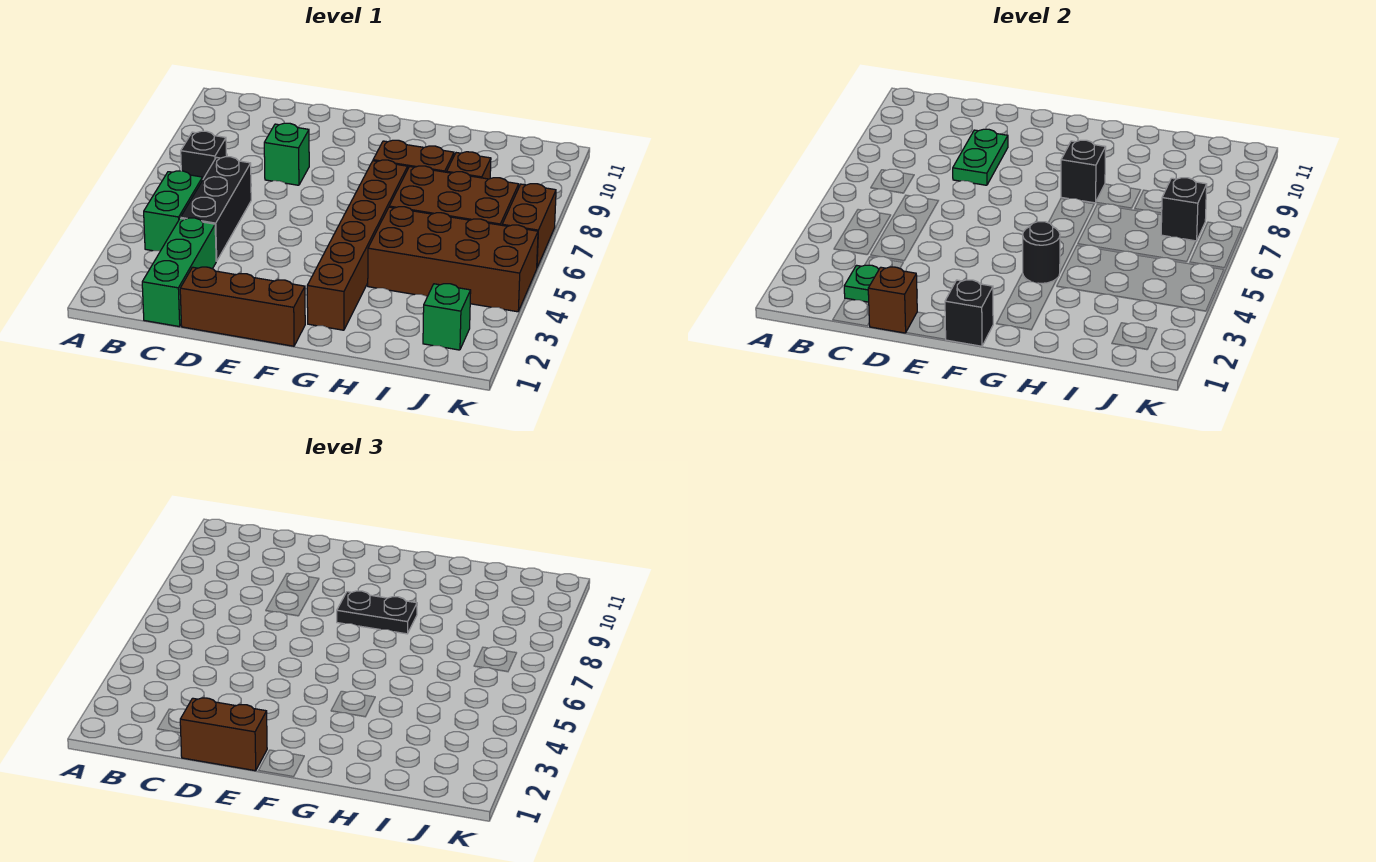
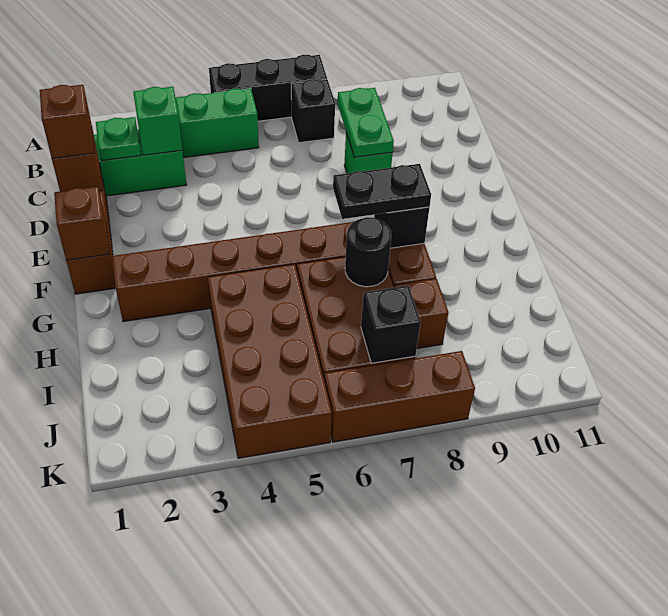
black brick C4:C6 level 1 -> black brick A5:A7 level 1
brown brick D1:E1 level 3 -> brown brick D1 level 3
green plate D8:D9 level 2 -> green plate C8:D8 level 2
black brick F1 level 2 -> brown brick F1 level 2
black plate F8:G8 level 3 -> black plate G7:G8 level 3
black round brick G4 level 2 -> black round brick H7 level 2
green brick J2 level 1 -> green brick C3 level 2
brown brick K6:K7 level 1 -> brown brick K6:K8 level 1

